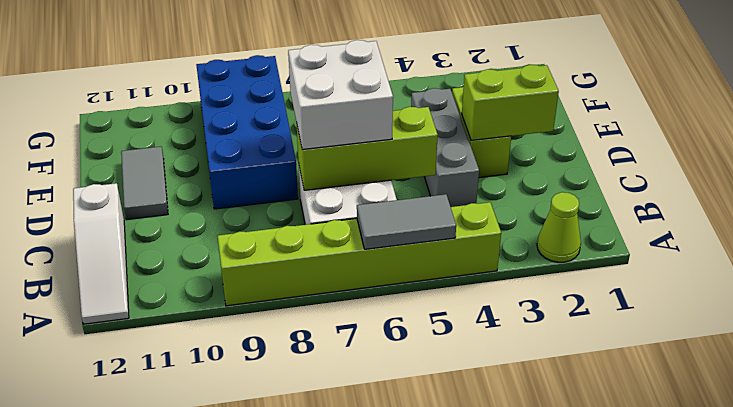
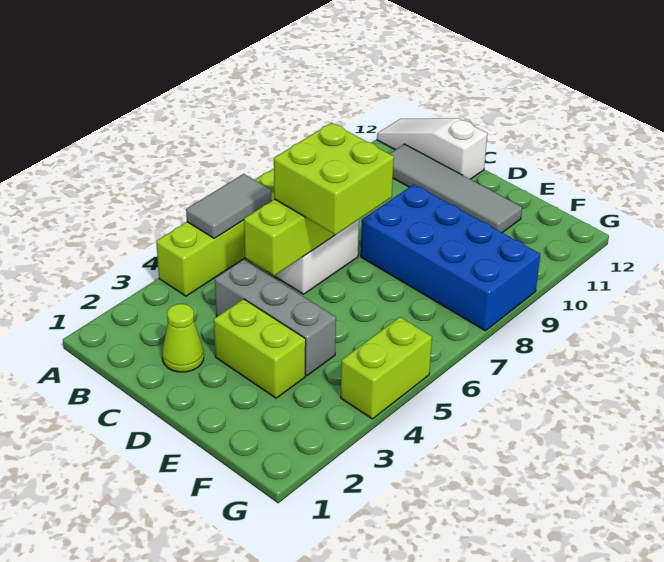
lime cone A2 level 1 -> lime cone C2 level 1
white brick C6:D7 level 3 -> lime brick C6:D7 level 3
lime brick D2:D3 level 2 -> lime brick G4:G5 level 1
grey tile D11:E11 level 1 -> grey tile B11:E11 level 1

